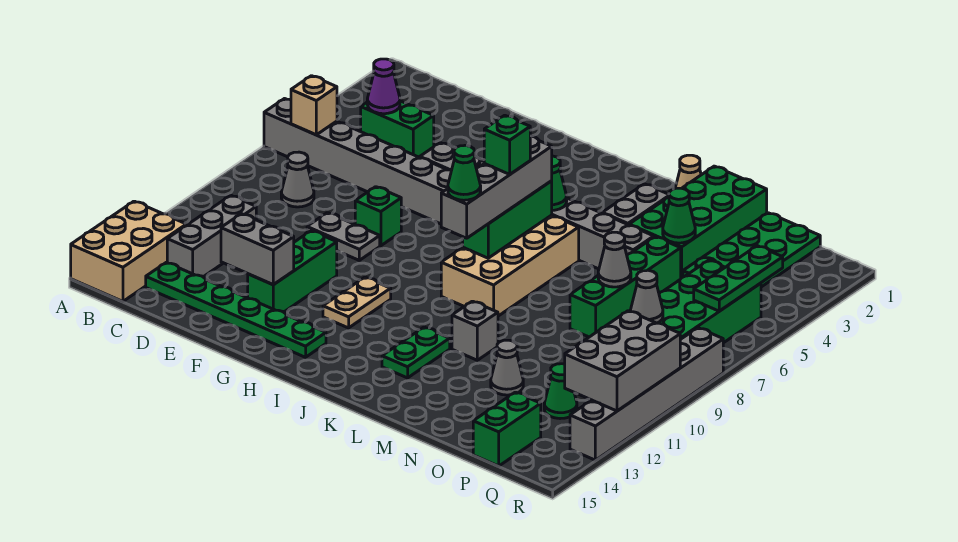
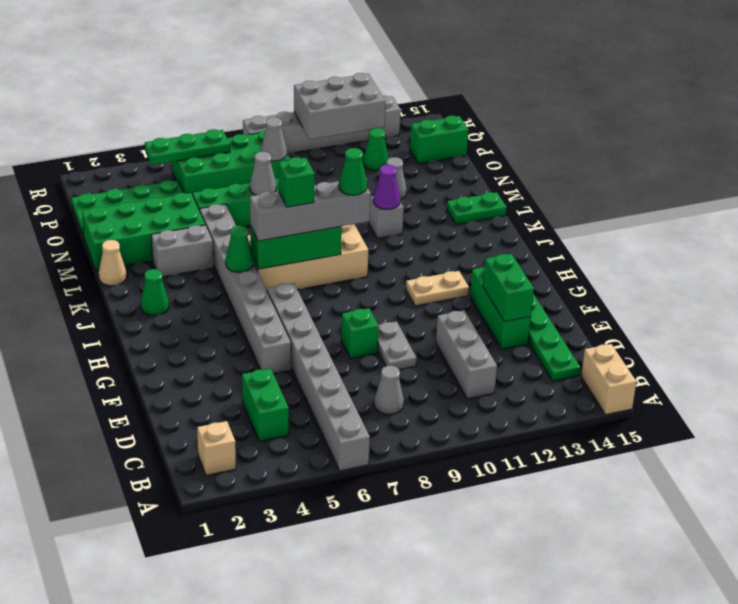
tan brick A13:B15 level 1 -> tan brick A15:B15 level 1
tan brick B6 level 2 -> tan brick B2 level 1
purple cone C4 level 2 -> purple cone L11 level 2
grey brick C11:C13 level 1 -> grey brick C11:E11 level 1
grey brick E13:F13 level 2 -> green brick E13:F13 level 2
green brick F11:F13 level 1 -> green brick E13:G13 level 1
green plate K12:K13 level 1 -> green plate L14:L15 level 1
green cone N4 level 2 -> green cone J2 level 1

